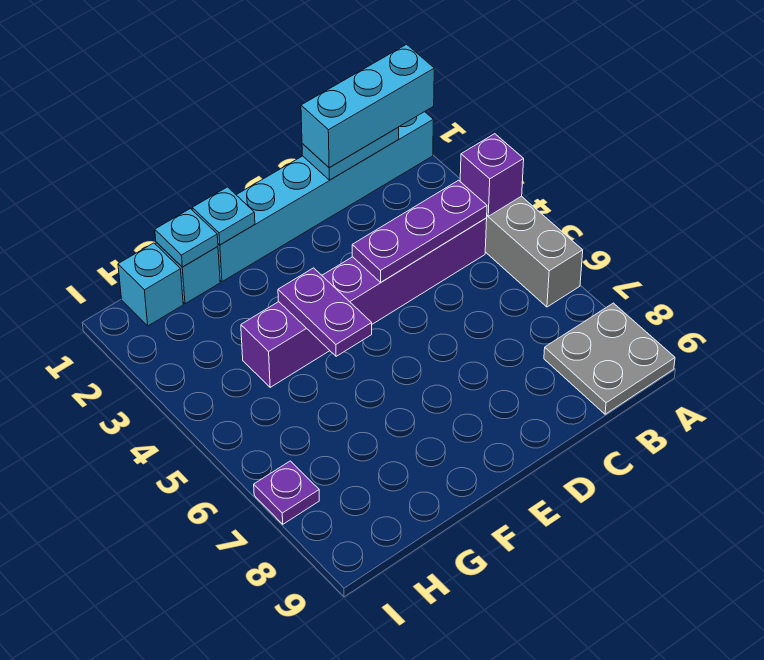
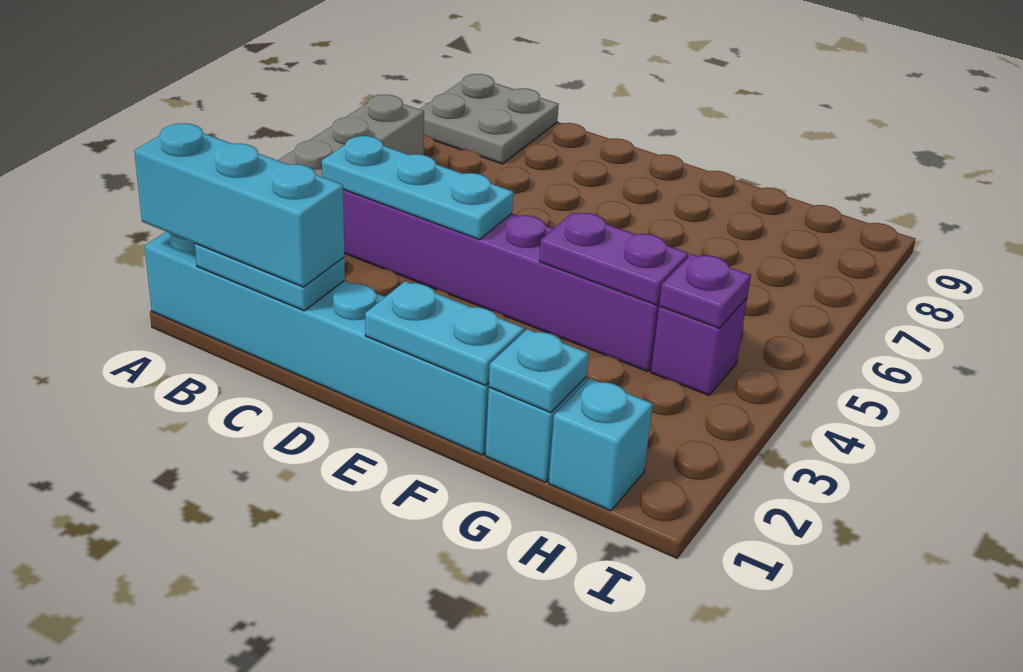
purple brick A4 level 2 -> purple brick H4 level 1
purple plate B4:D4 level 2 -> cyan plate B4:D4 level 2
cyan plate F1 level 2 -> cyan plate E1:F1 level 2
purple plate F4:F5 level 2 -> purple plate F4:G4 level 2
purple plate I7 level 1 -> purple plate H4 level 2

